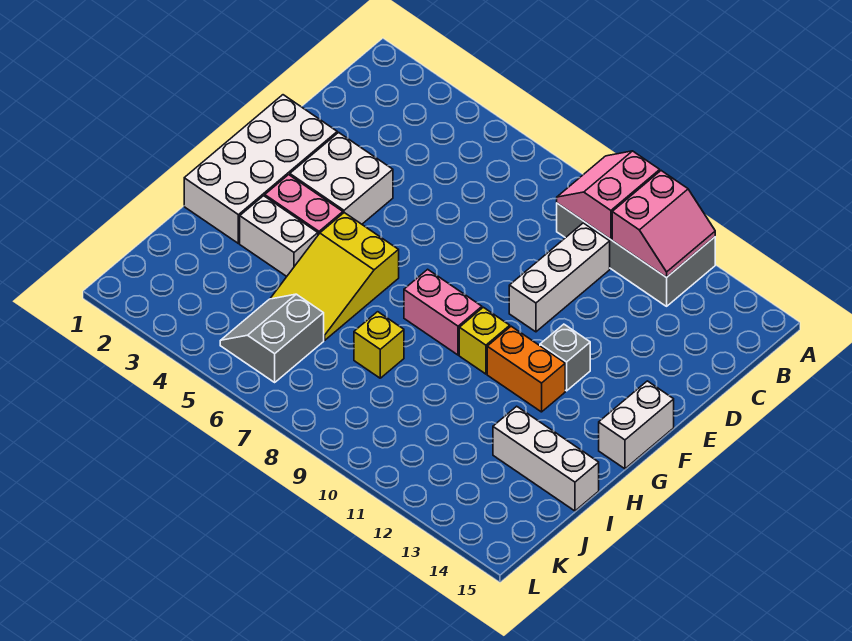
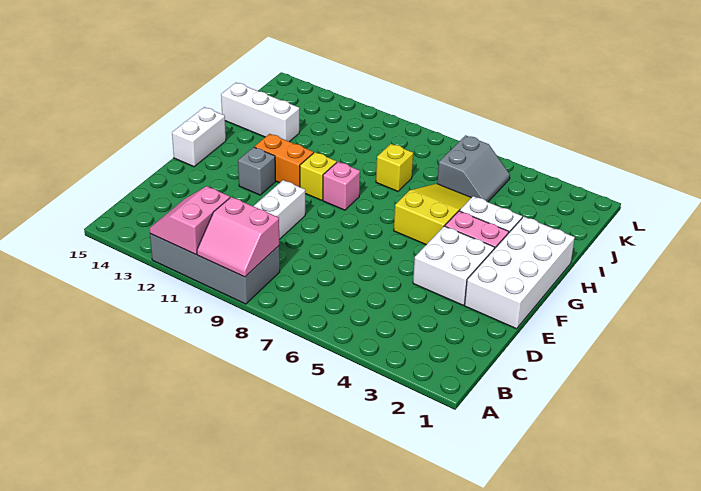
pink slope A9:B10 level 2 top 10 -> pink slope A9:B10 level 2 top B
pink brick G8:G9 level 1 -> pink brick G9 level 1

